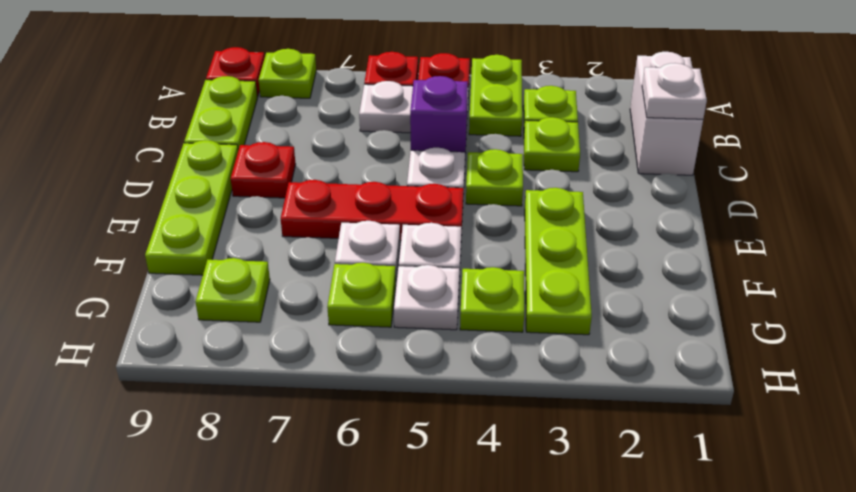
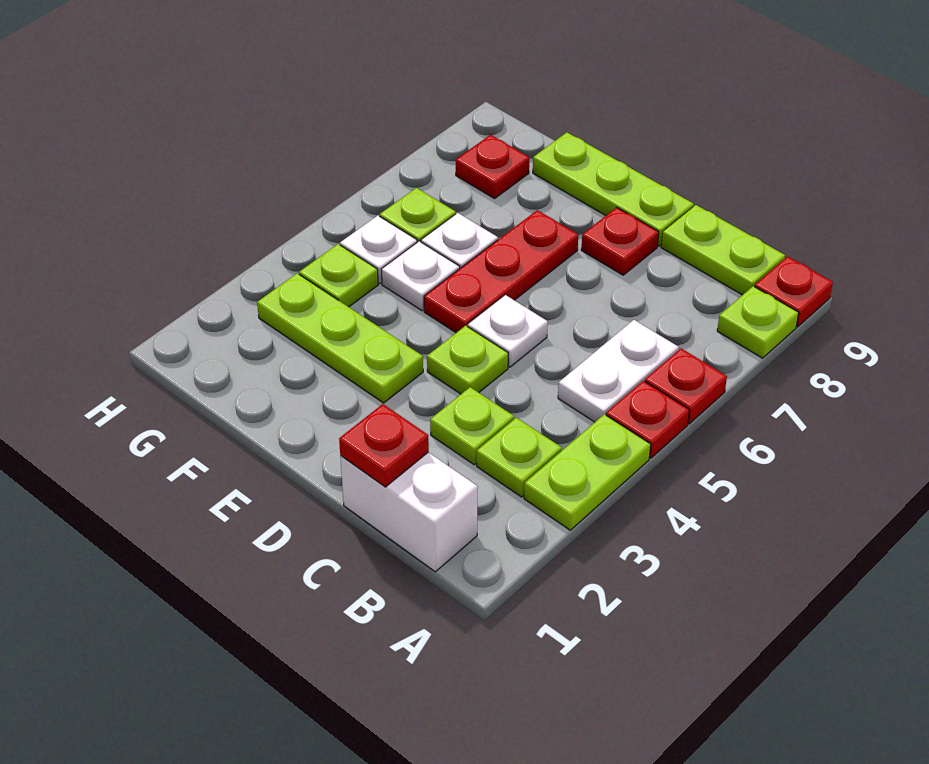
lime plate A4:B4 level 1 -> lime plate A3:A4 level 1
white plate C1 level 2 -> red plate C1 level 2
purple brick C5 level 1 -> none
lime plate G8 level 1 -> red plate G8 level 1

